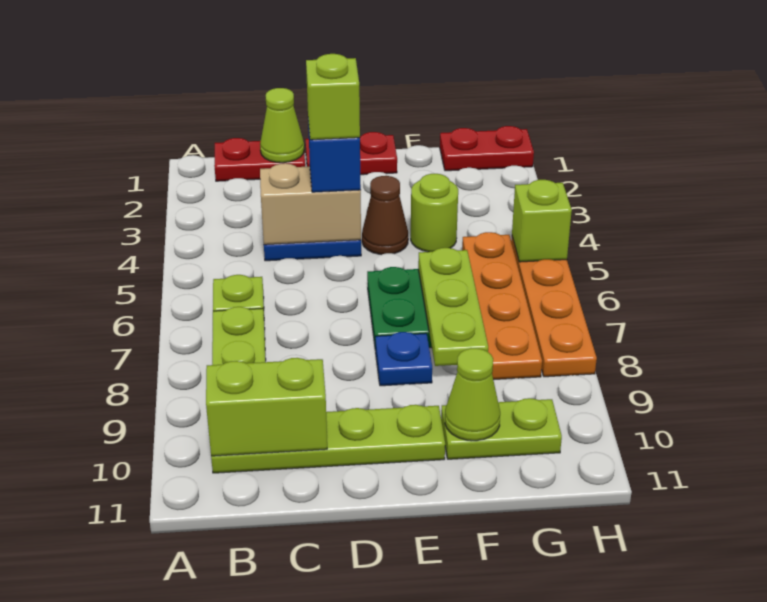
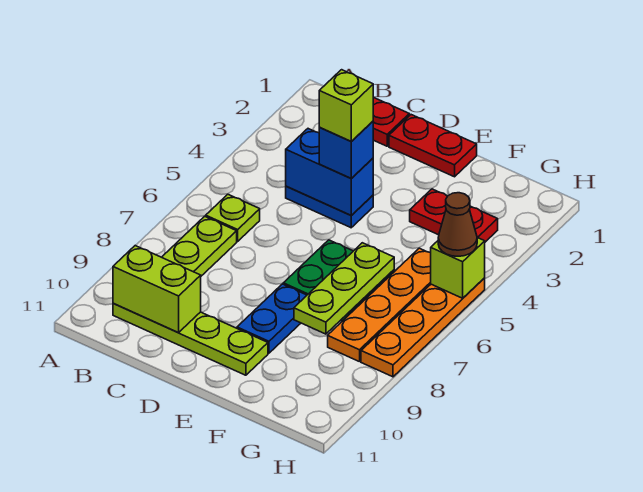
lime cone C1 level 2 -> none
tan brick C4:D4 level 2 -> blue brick C4:D4 level 2
brown cone E4 level 1 -> brown cone H5 level 3
blue plate E8 level 1 -> blue plate E8:E9 level 1
lime round brick F4 level 1 -> none
lime plate F10:G10 level 1 -> none
lime cone F10 level 2 -> none
red plate G1:H1 level 1 -> red plate F3:G3 level 1

